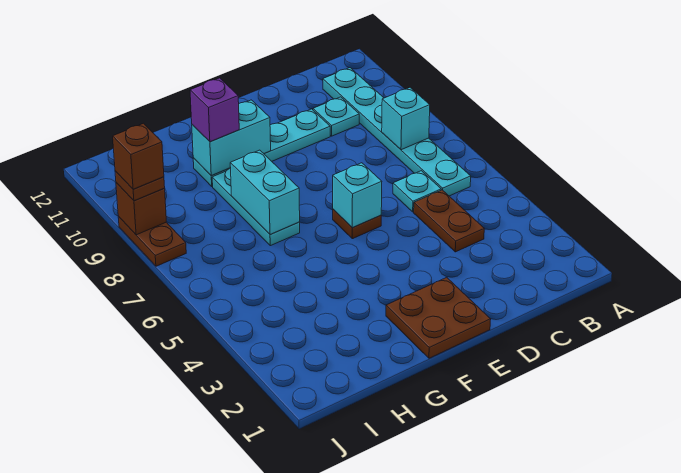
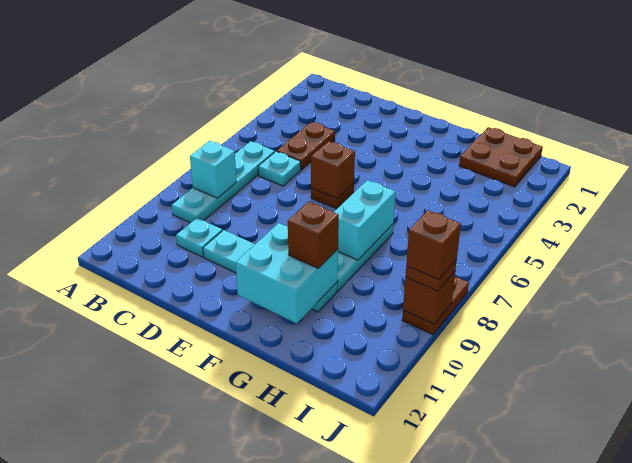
cyan plate B6:B11 level 1 -> cyan plate B6:B9 level 1
brown plate E1:F2 level 1 -> brown plate H1:I2 level 1
cyan brick E6 level 2 -> brown brick E6 level 2
cyan brick F10:G10 level 2 -> cyan brick F10:G11 level 2
purple brick G10 level 3 -> brown brick G10 level 3

